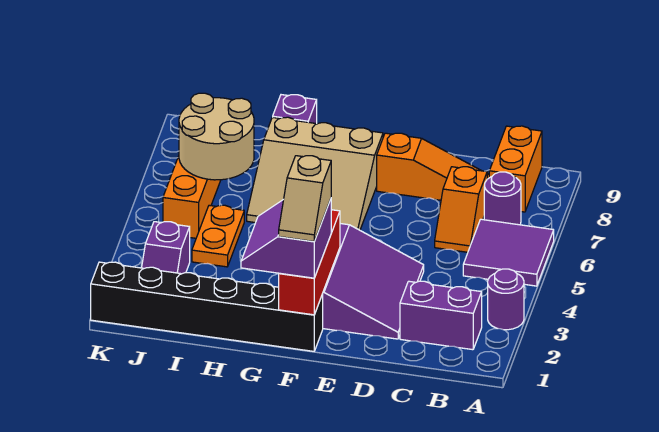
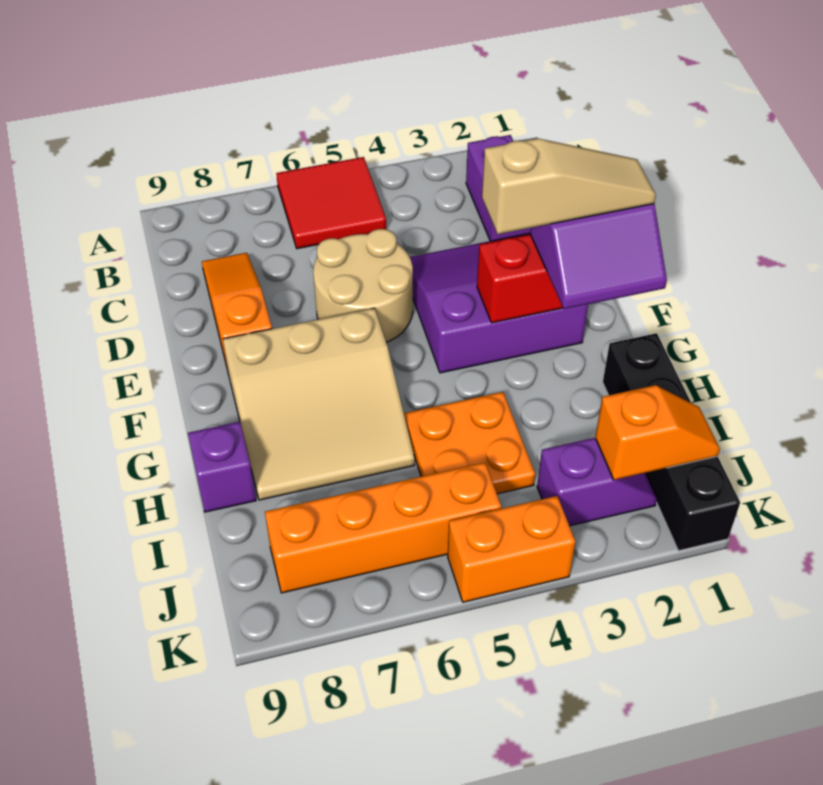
purple round brick A3 level 1 -> none
purple tile A5:B6 level 1 -> red tile A5:B6 level 1
purple round brick B7 level 1 -> none
orange brick B8:B9 level 1 -> orange brick K4:K5 level 1
orange slope C6:C7 level 1 top 7 -> orange slope J1:J2 level 2 top 2
black brick F1:K1 level 1 -> black brick H1:K1 level 1
tan slope F1:F2 level 4 top 2 -> tan slope F1:F3 level 4 top 3
tan slope F6:H8 level 1 top 8 -> tan slope F6:H8 level 1 top F
orange plate I4:I5 level 1 -> orange plate H4:I5 level 1
tan round brick I6:J7 level 2 -> tan round brick D5:E6 level 1

